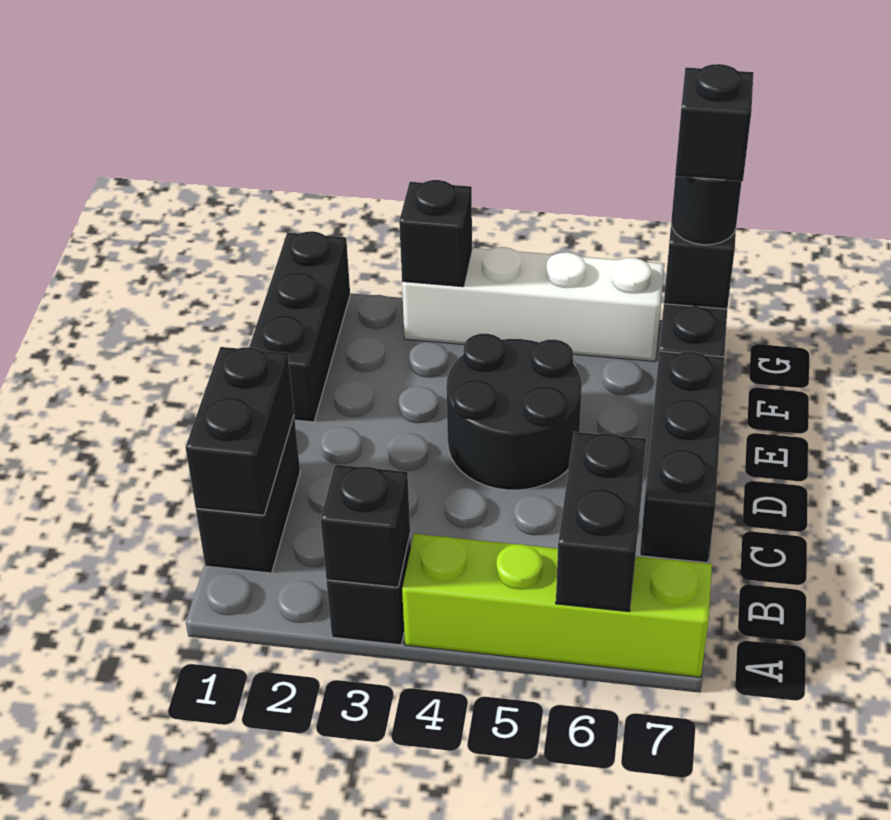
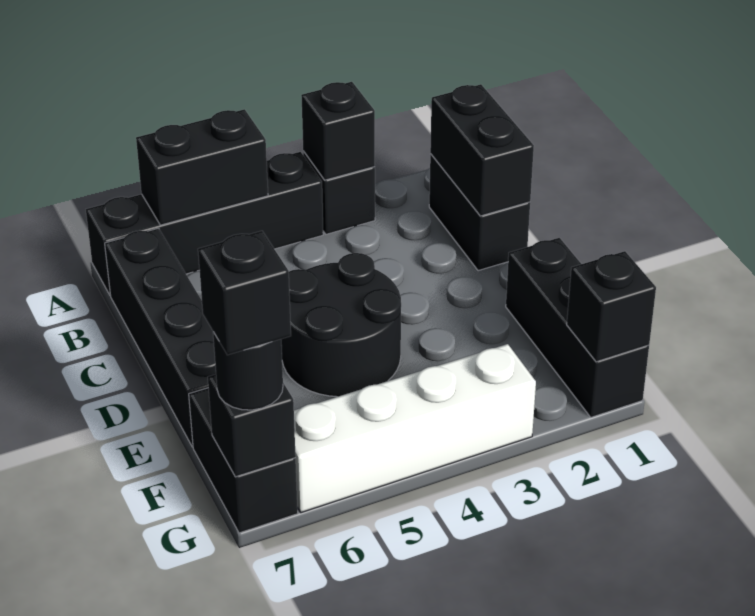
lime brick A4:A7 level 1 -> black brick A4:A7 level 1
black brick A6:B6 level 2 -> black brick A5:A6 level 2
black brick C7:E7 level 1 -> black brick B7:E7 level 1
black brick G3 level 2 -> black brick G1 level 2

